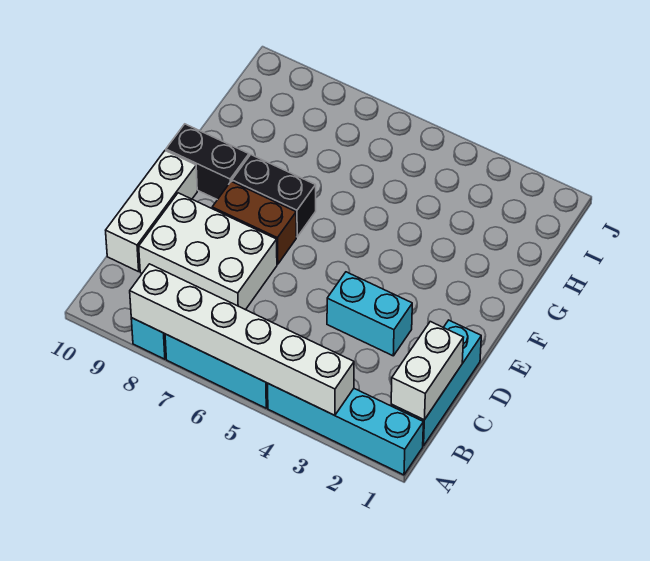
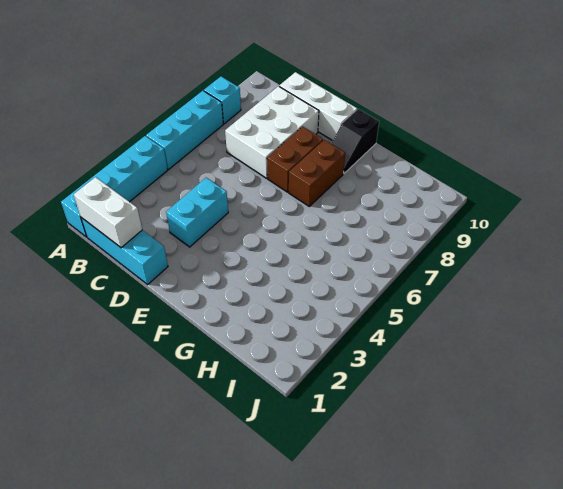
white brick A3:A8 level 2 -> none
black brick F7:F8 level 1 -> brown brick F7:F8 level 1
black brick F9:F10 level 1 -> black slope F9:F10 level 1 top 10

